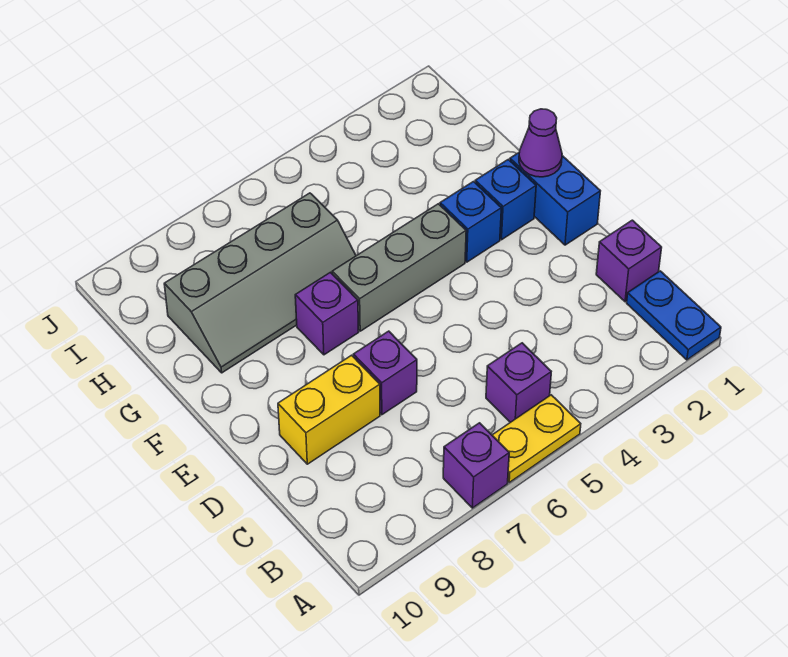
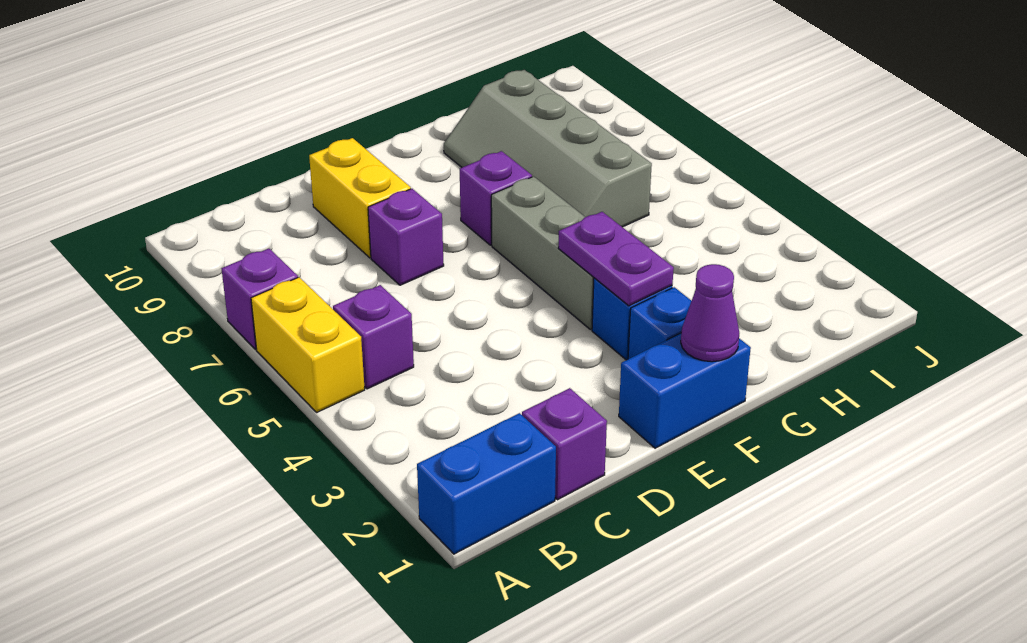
blue plate A1:B1 level 1 -> blue brick A1:B1 level 1
yellow plate A5:A6 level 1 -> yellow brick A5:A6 level 1
none -> purple plate F3:F4 level 2

